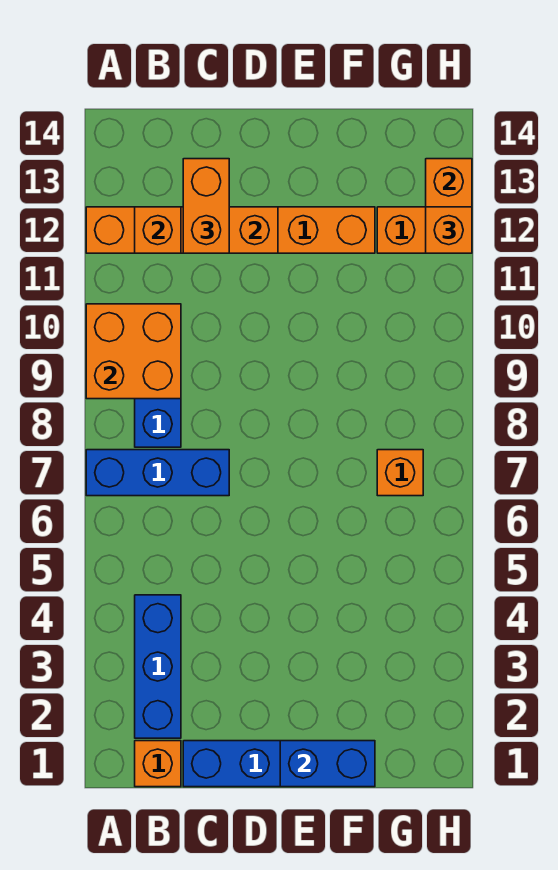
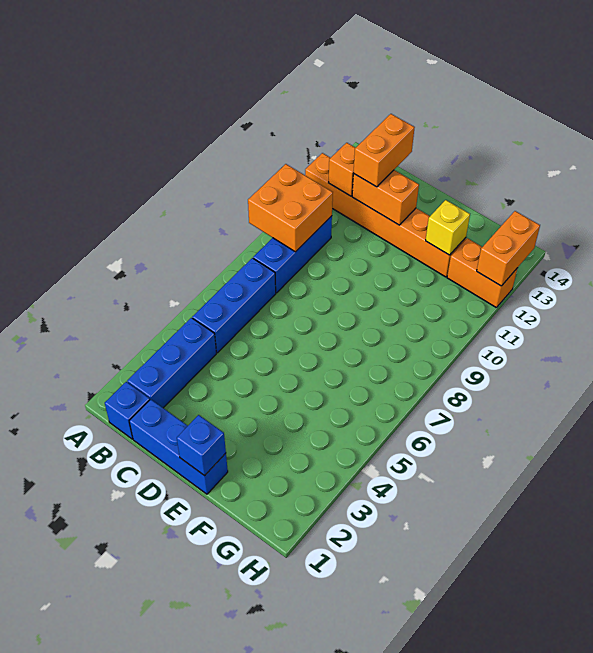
blue brick A7:C7 level 1 -> blue brick B5:B7 level 1
orange brick B1 level 1 -> blue brick B1 level 1
blue brick E1:F1 level 2 -> blue brick E1 level 2
none -> yellow brick F12 level 2
orange brick G7 level 1 -> none
orange brick H12 level 3 -> none

